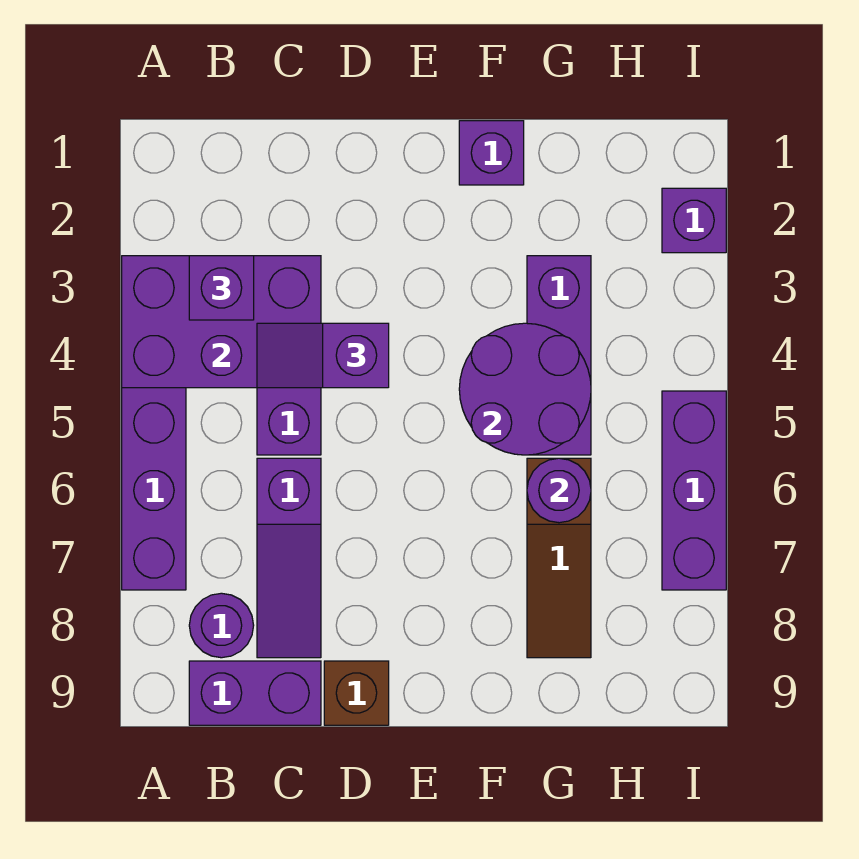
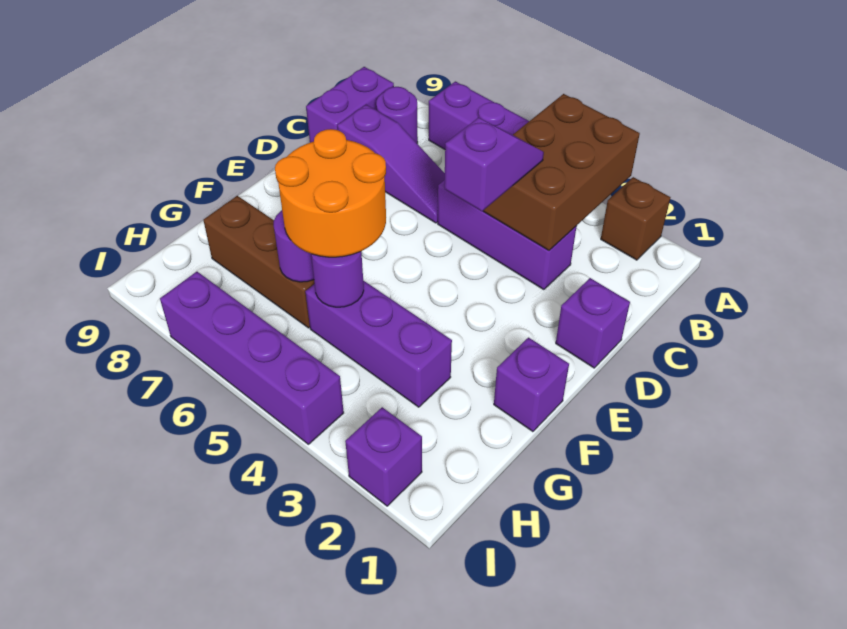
purple brick A3:C4 level 2 -> brown brick A3:C4 level 2
purple brick B3 level 3 -> purple brick D1 level 1
purple slope C6:C8 level 1 top 6 -> purple slope C6:C8 level 1 top 8
brown brick D9 level 1 -> brown brick A2 level 1
purple round brick F4:G5 level 2 -> purple round brick G5 level 2
none -> orange round brick F5:G6 level 3
brown slope G6:G8 level 1 top 6 -> brown brick G6:G8 level 1
purple brick I5:I7 level 1 -> purple brick I4:I7 level 1

